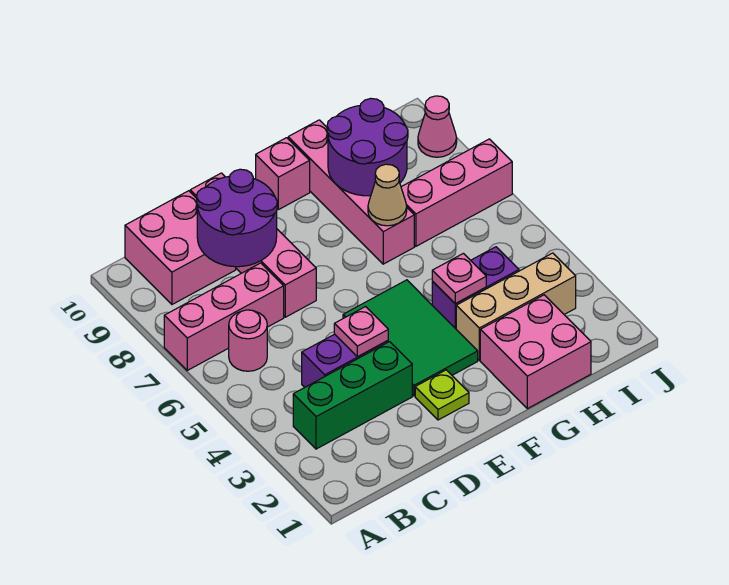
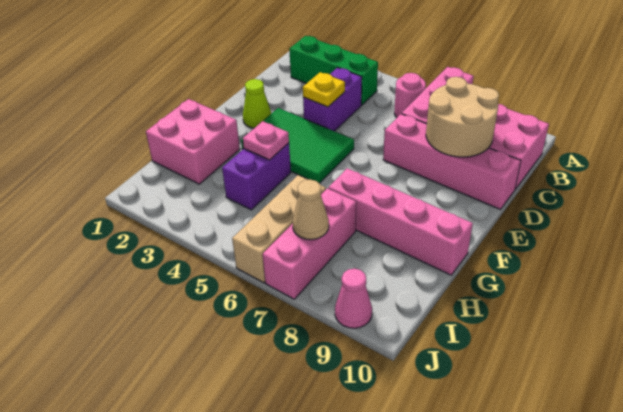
green brick B3:D3 level 1 -> green brick B2:B4 level 1
purple round brick C8:D9 level 2 -> tan round brick C8:D9 level 2
pink plate D4 level 2 -> yellow plate D4 level 2
lime plate E2 level 1 -> lime cone E2 level 1
pink brick F10 level 1 -> none
tan brick G3:I3 level 1 -> tan brick H6:J6 level 1
tan cone G7 level 2 -> tan cone I7 level 2
purple round brick G8:H9 level 2 -> none

